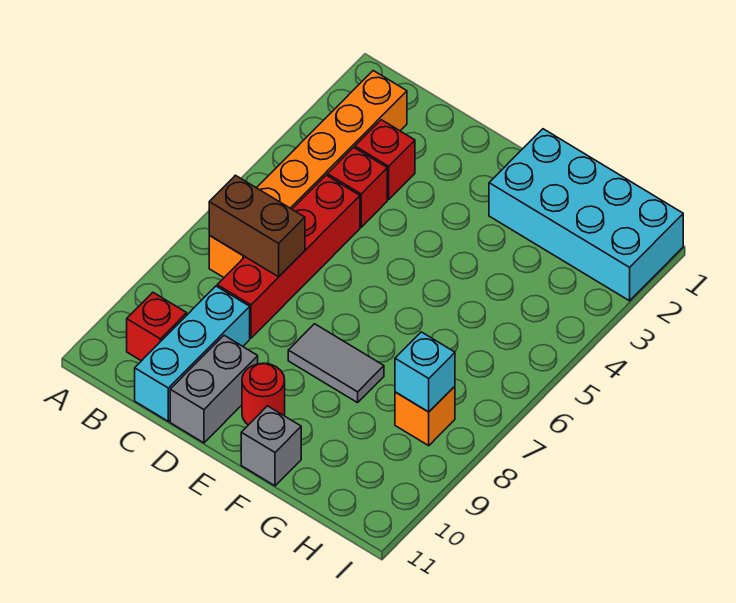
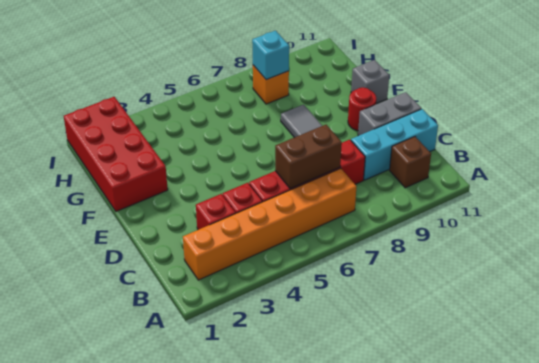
brown brick B7:C7 level 2 -> brown brick C6:C7 level 2
red brick B10 level 1 -> brown brick B10 level 1
cyan brick F1:I2 level 1 -> red brick F1:I2 level 1

